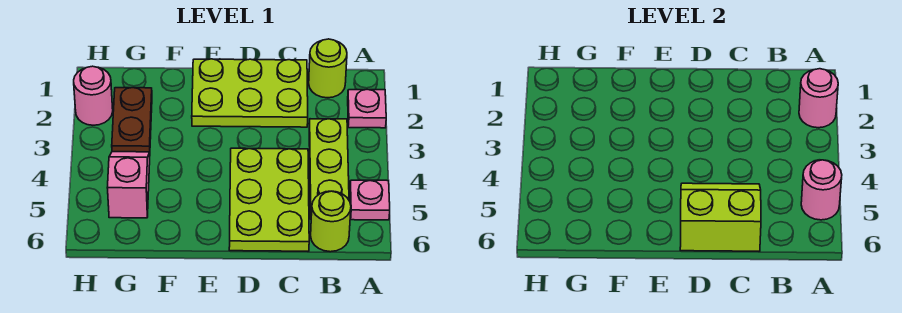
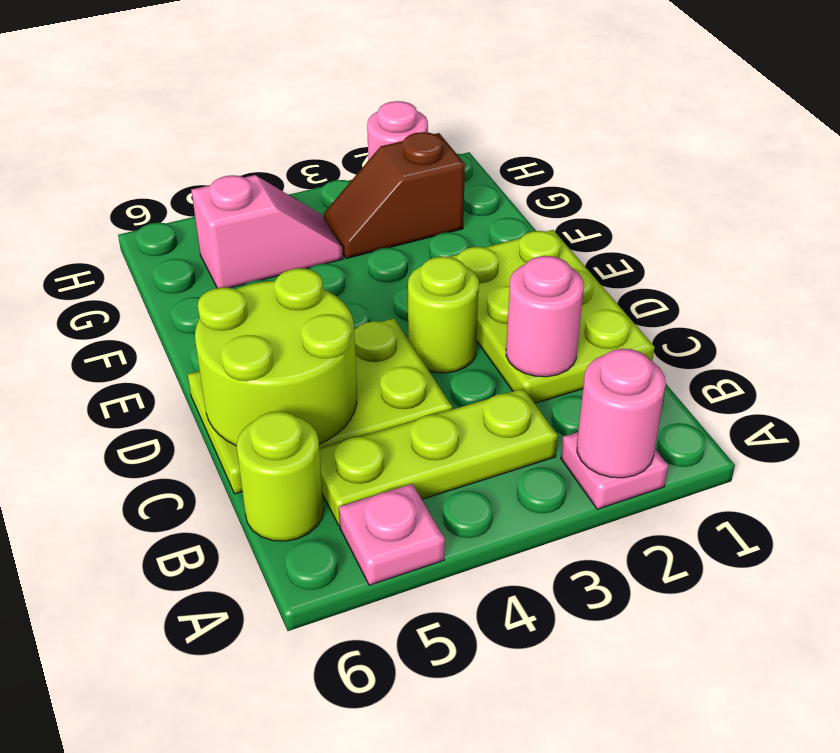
pink round brick A5 level 2 -> pink round brick C2 level 2
lime round brick B1 level 1 -> lime round brick D3 level 1
lime slope C5:D6 level 2 top 6 -> lime round brick C5:D6 level 2
brown plate G2:G3 level 1 -> brown slope G2:G3 level 1 top 2

